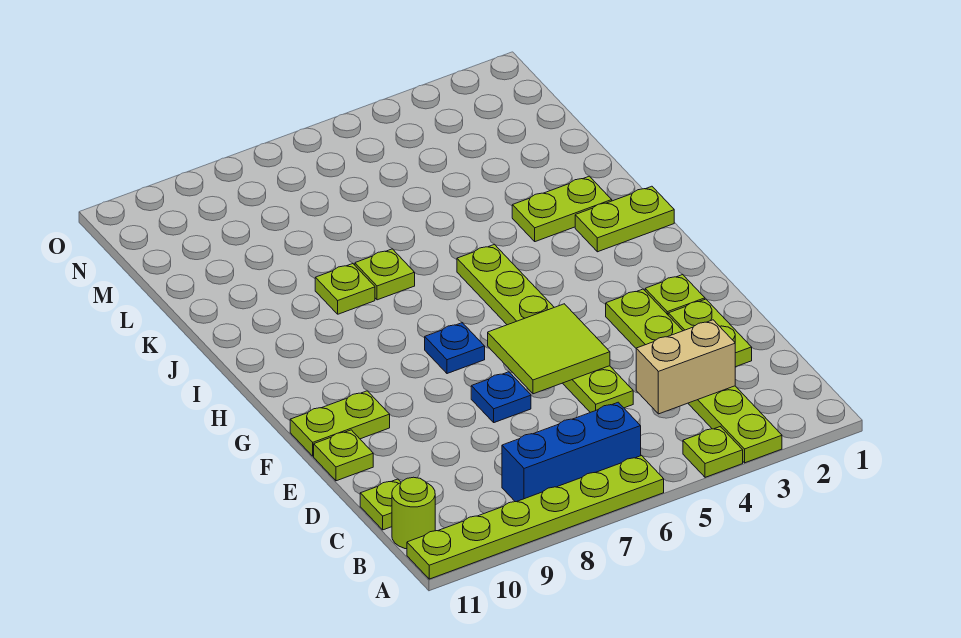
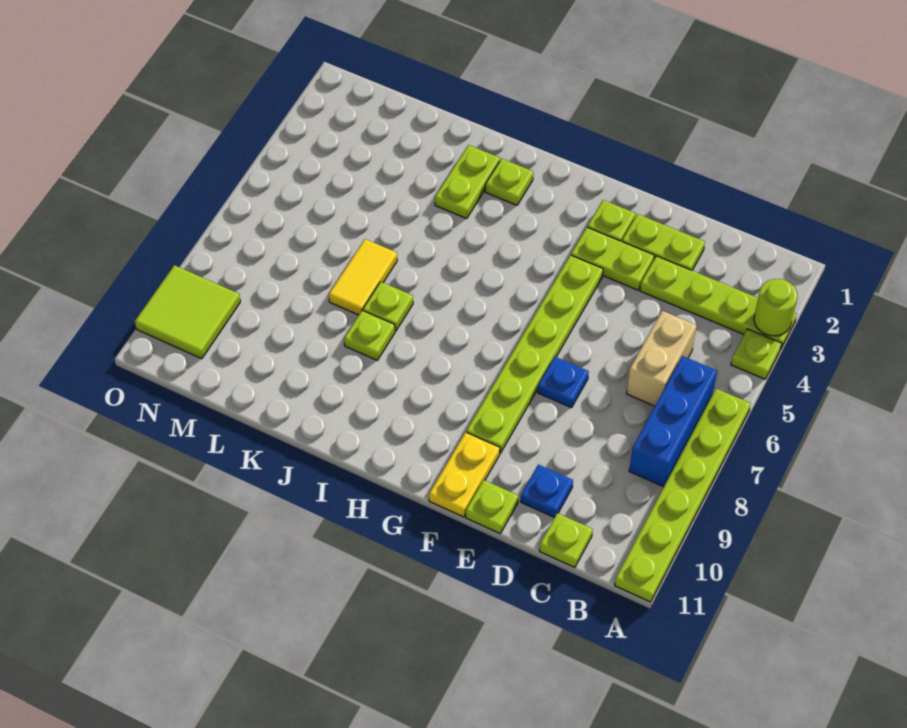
lime round brick B11 level 1 -> lime round brick A3 level 2
tan brick C3:C4 level 2 -> tan brick C5:C6 level 1
lime plate D5:I5 level 1 -> lime plate F4:F9 level 1
lime tile E5:F6 level 2 -> lime tile N9:O10 level 1
lime plate F10:F11 level 1 -> yellow plate F10:F11 level 1
blue plate G7 level 1 -> blue plate D10 level 1
lime plate I1:I2 level 1 -> lime plate I2 level 1
none -> yellow tile K6:K7 level 1

